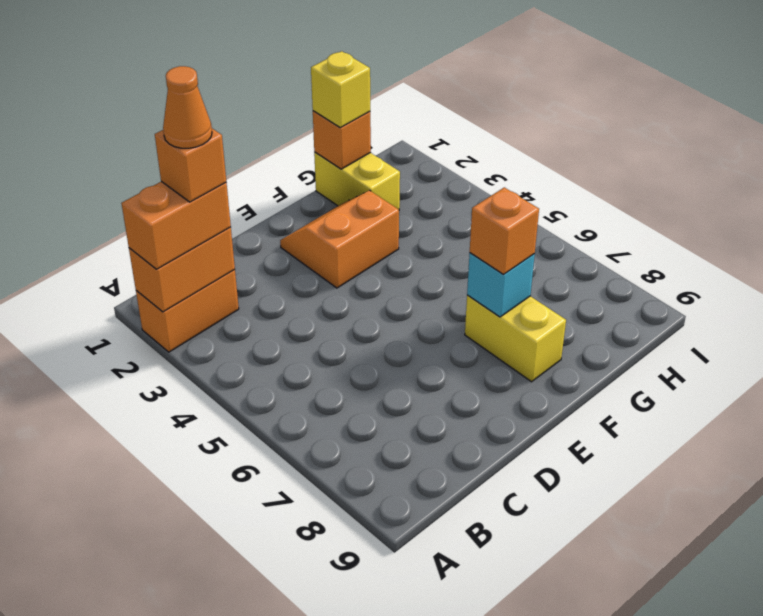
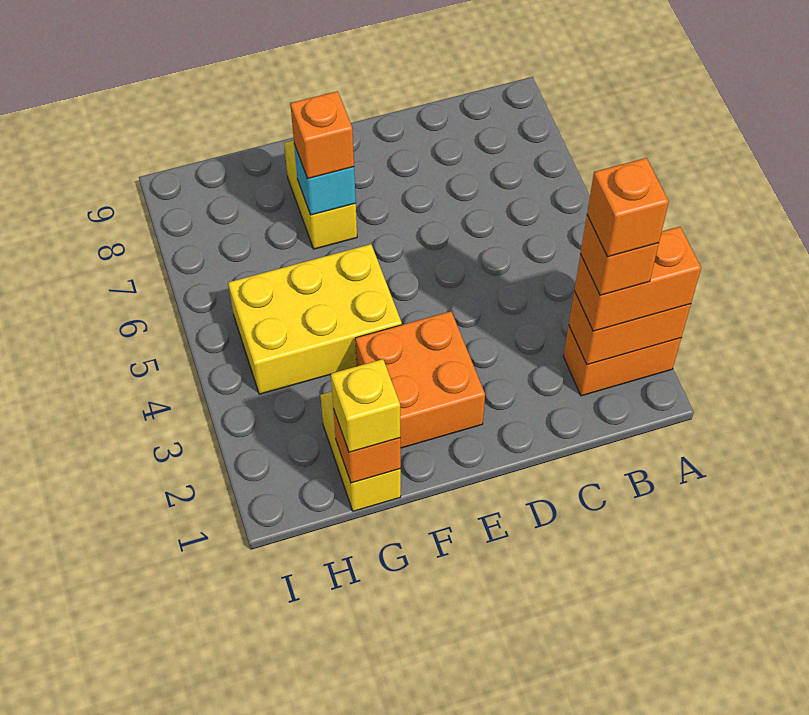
orange cone B2 level 5 -> orange brick B2 level 5
orange slope E2:F3 level 1 top 3 -> orange brick E2:F3 level 1
none -> yellow brick F4:H5 level 1

